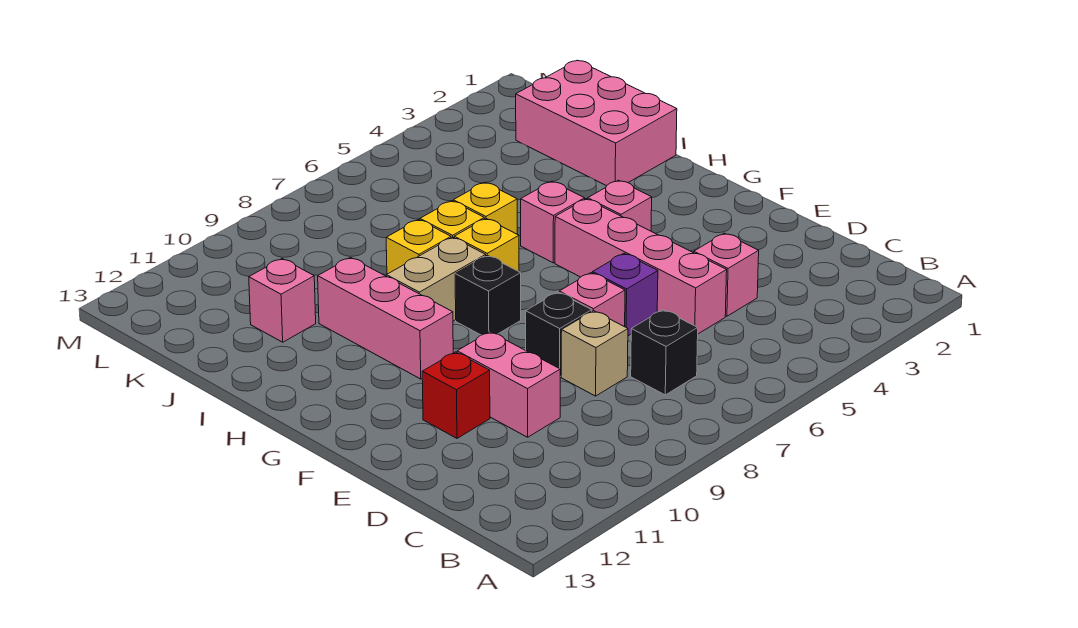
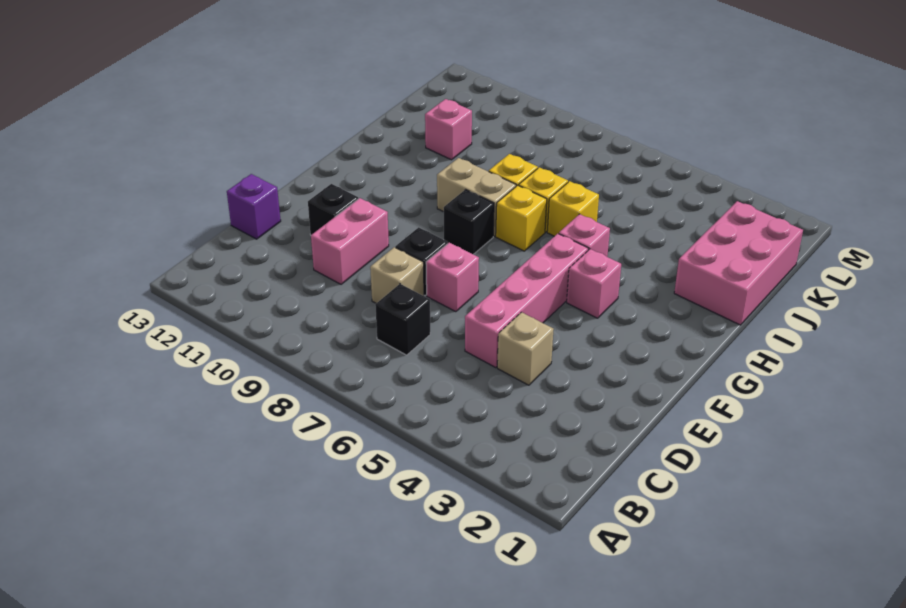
pink brick D4 level 1 -> tan brick D4 level 1
purple brick E6 level 1 -> purple brick D13 level 1
red brick E11 level 1 -> black brick E11 level 1
pink brick G10:I10 level 1 -> none

